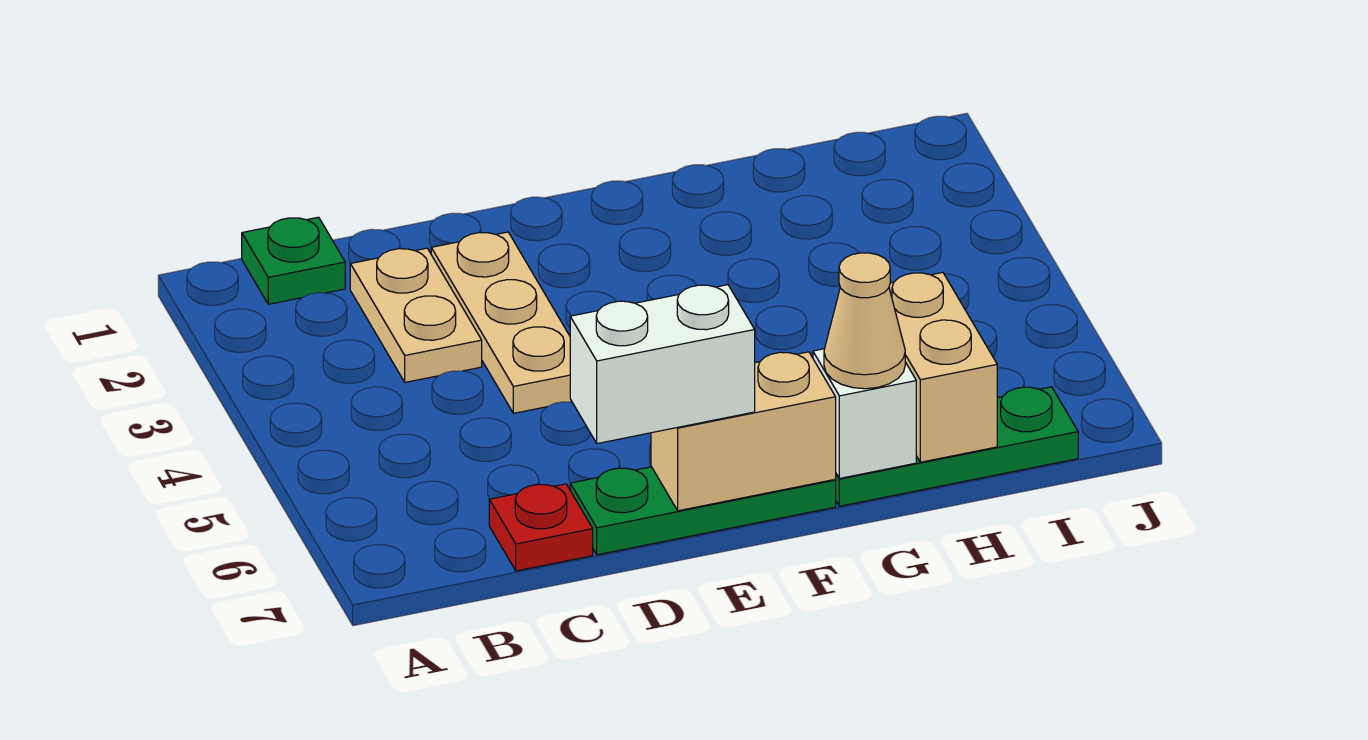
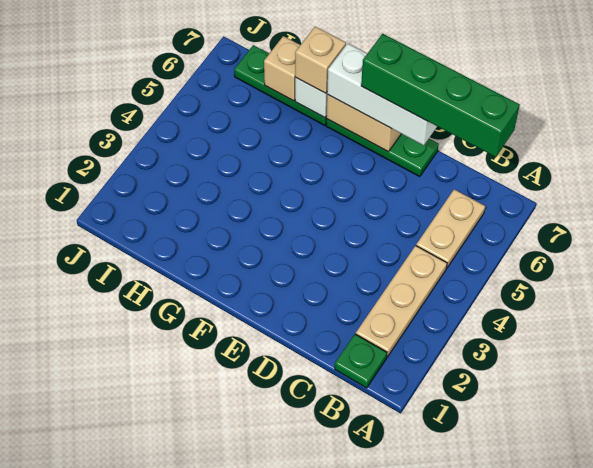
none -> green brick B7:E7 level 4
tan plate C2:C3 level 1 -> tan plate B5:B6 level 1
red plate C7 level 1 -> none
tan plate D2:D4 level 1 -> tan plate B2:B4 level 1
white brick D7:E7 level 3 -> white brick D7:F7 level 3
tan cone G7 level 3 -> tan brick G7 level 3
tan brick H6:H7 level 2 -> tan brick H7 level 2

